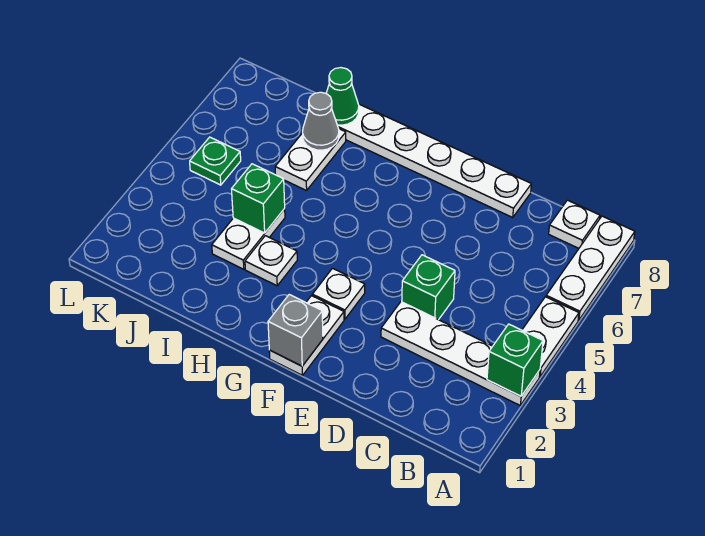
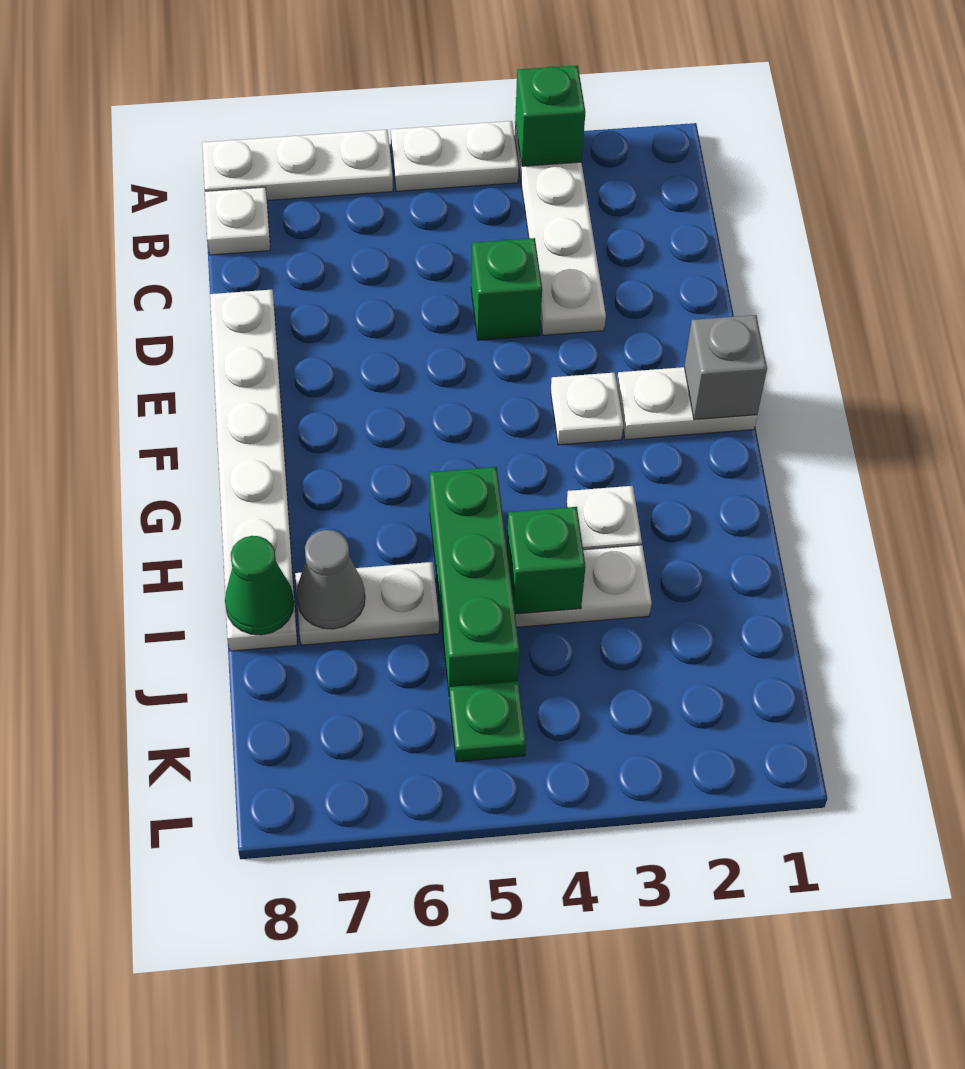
none -> green brick H5:J5 level 1

